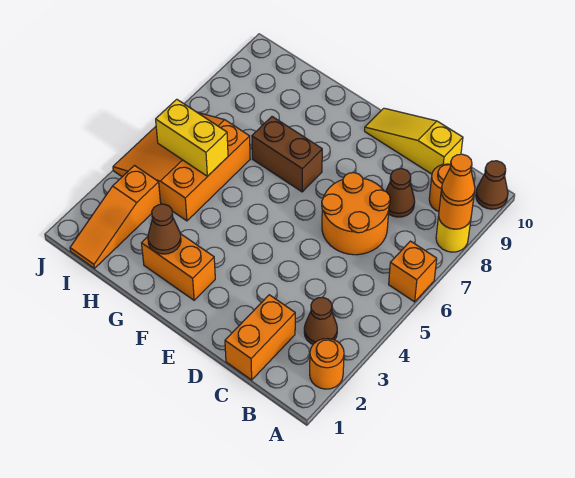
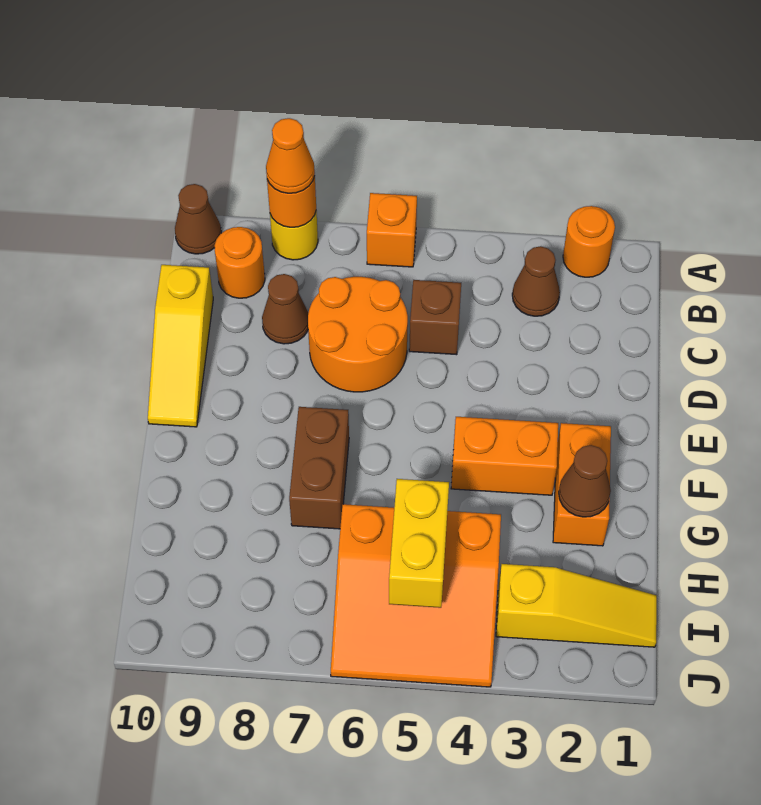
orange brick C1:C2 level 1 -> orange brick F3:F4 level 1
none -> brown brick C5 level 1
orange slope I1:I3 level 1 top 3 -> yellow slope I1:I3 level 1 top 3

